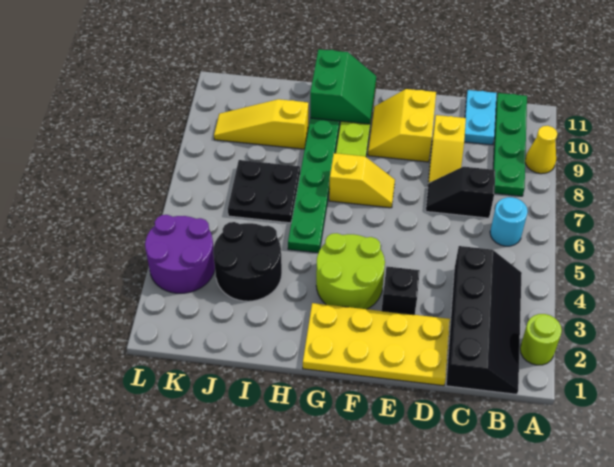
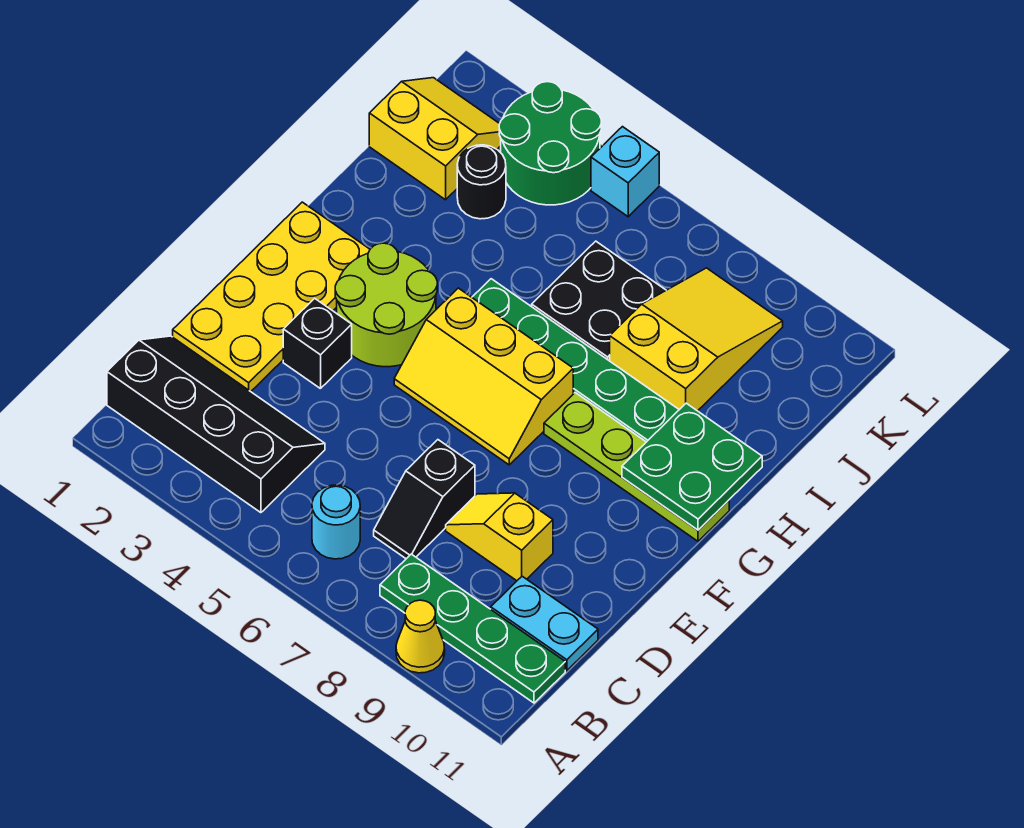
lime round brick A2 level 1 -> none
black slope B1:C4 level 1 top C -> black slope B1:C4 level 1 top B
black slope C7:D7 level 1 top C -> black slope C7:D7 level 1 top D
yellow slope E9:F10 level 1 top E -> yellow slope J1:K2 level 1 top J
yellow slope F7:G7 level 1 top G -> yellow slope F5:G7 level 1 top G
green slope G10:H11 level 2 top H -> green plate G10:H11 level 2
black round brick I3:J4 level 1 -> black round brick J3 level 1
yellow slope I9:K9 level 1 top I -> yellow slope I8:K9 level 1 top I
purple round brick K3:L4 level 1 -> green round brick K3:L4 level 1
none -> cyan brick L5 level 1

